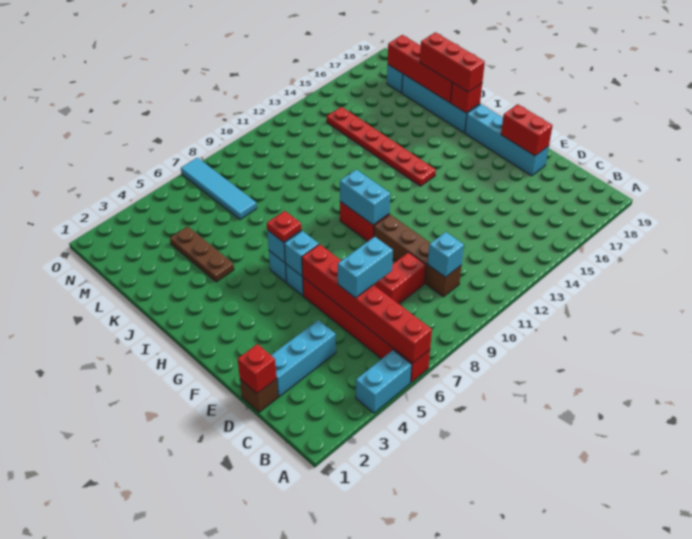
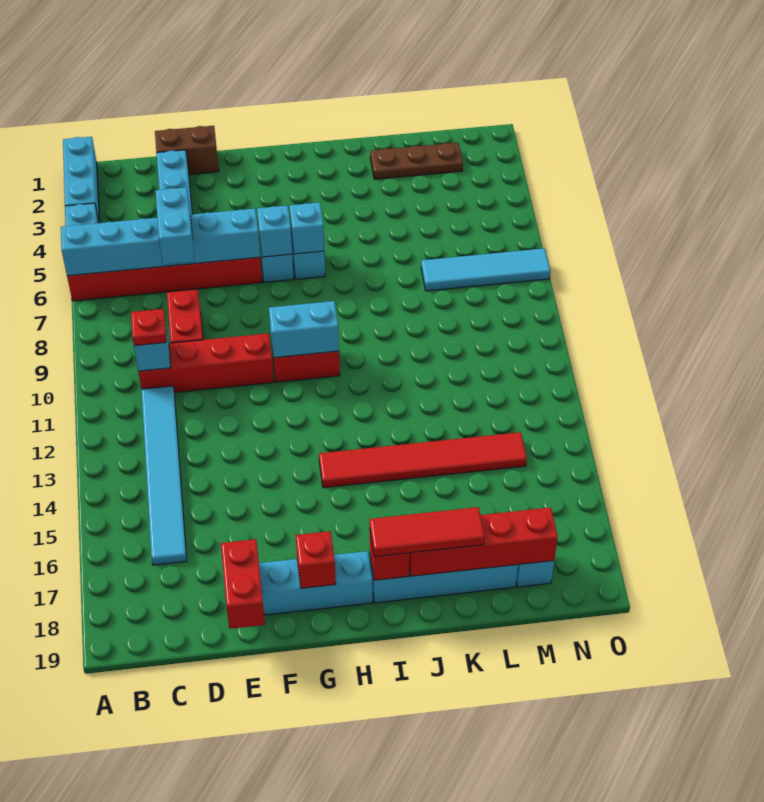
none -> cyan brick A1:A3 level 1
red brick A6:F6 level 2 -> cyan brick A6:F6 level 2
brown brick C10:F10 level 1 -> red brick C10:F10 level 1
none -> cyan tile C11:C16 level 1
brown brick D1 level 1 -> brown brick D1:E1 level 1
red brick D1 level 2 -> red brick G18 level 2
red brick E18:F18 level 2 -> red brick E18:E19 level 2
red plate H6 level 3 -> red plate C10 level 3
red plate H14:M14 level 1 -> red tile H14:M14 level 1
red brick I18:K18 level 3 -> red tile I18:K18 level 3
brown plate J4:L4 level 1 -> brown plate K2:M2 level 1

